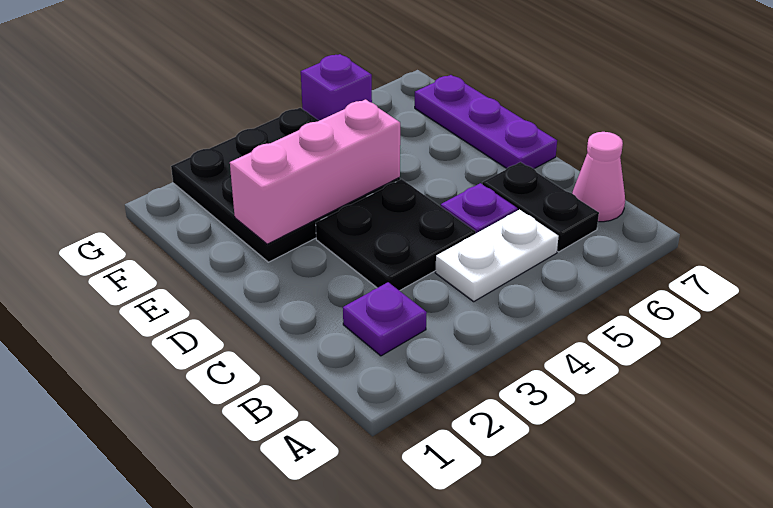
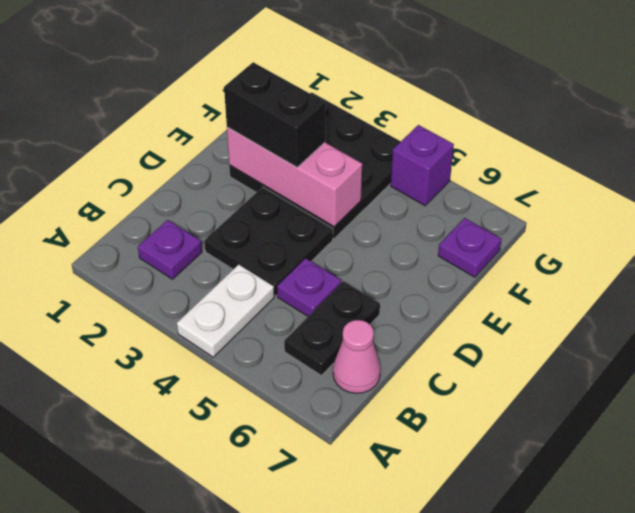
white plate B4:B5 level 1 -> white plate A4:B4 level 1
purple plate D7:F7 level 1 -> purple plate F7 level 1
none -> black brick E2:E3 level 3

